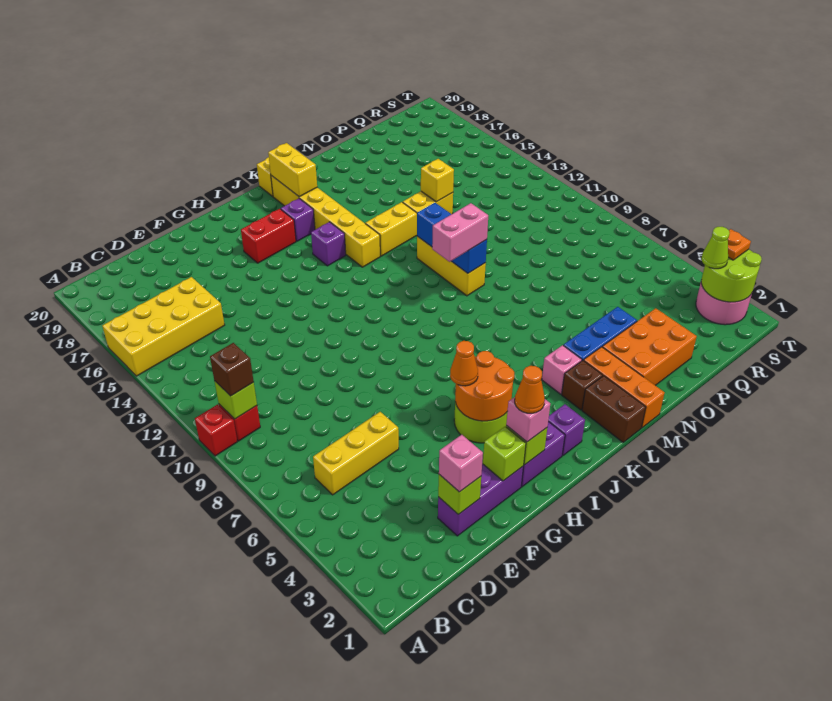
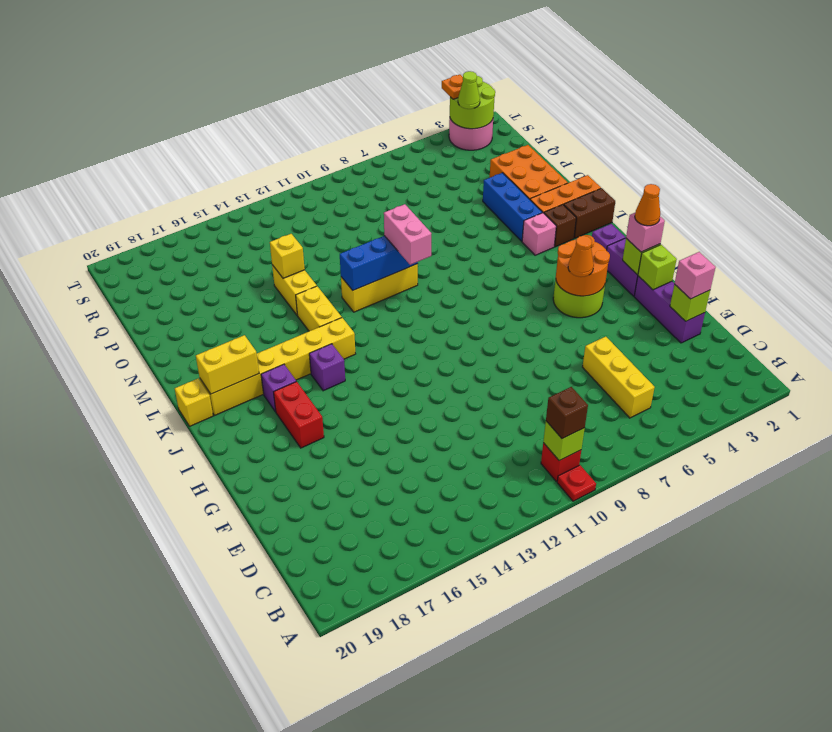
red brick A10 level 1 -> red plate A10 level 1
yellow brick A15:D16 level 1 -> none

